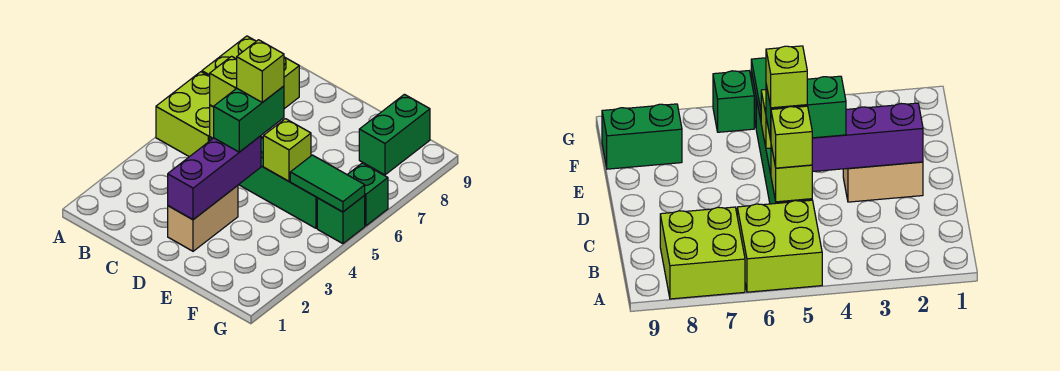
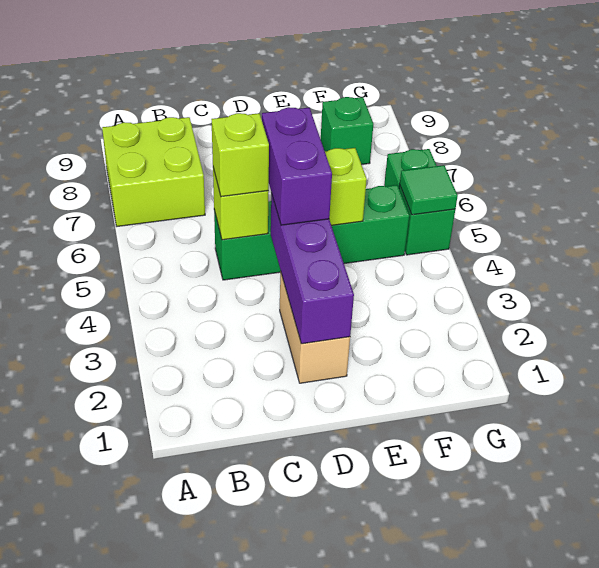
lime brick A5:B6 level 1 -> none
green brick D4:D5 level 3 -> purple brick D4:D5 level 3
lime brick D5 level 4 -> none
green tile F5:G5 level 2 -> green tile G5 level 2
green brick F8:F9 level 1 -> green brick F8 level 1

